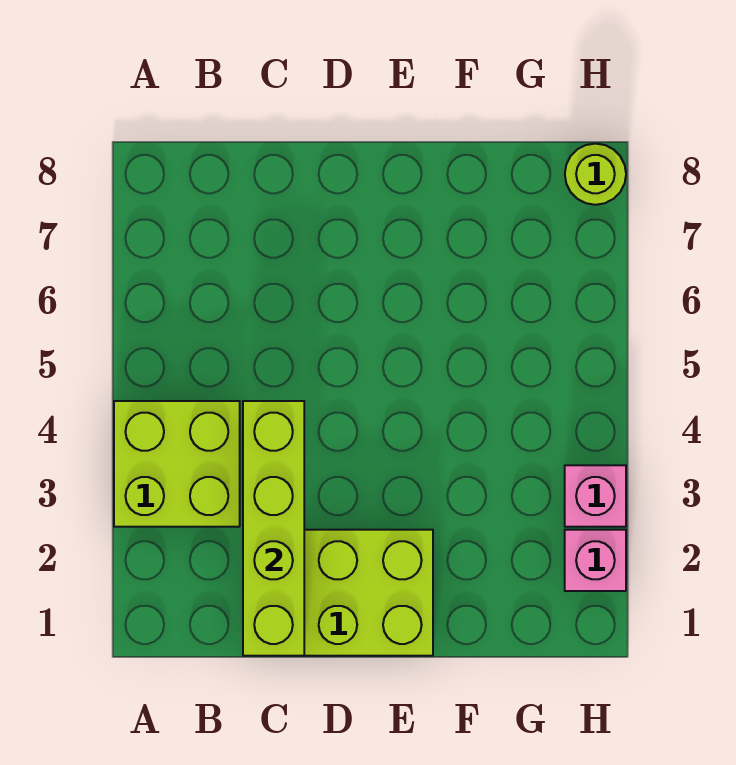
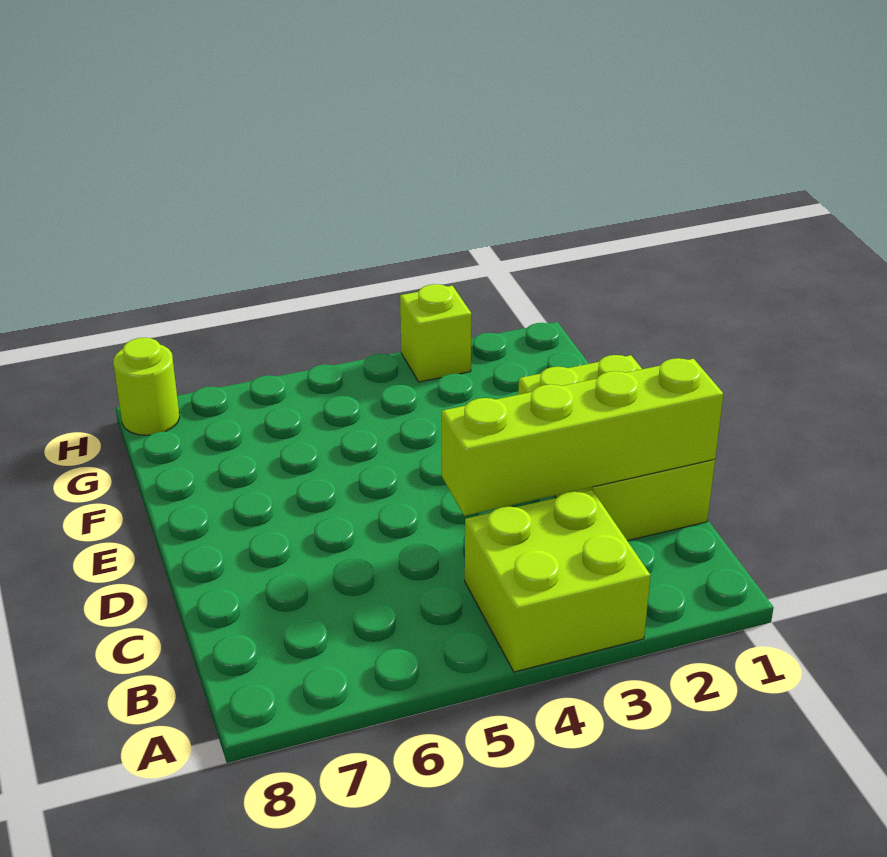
pink brick H2 level 1 -> none
pink brick H3 level 1 -> lime brick H3 level 1

